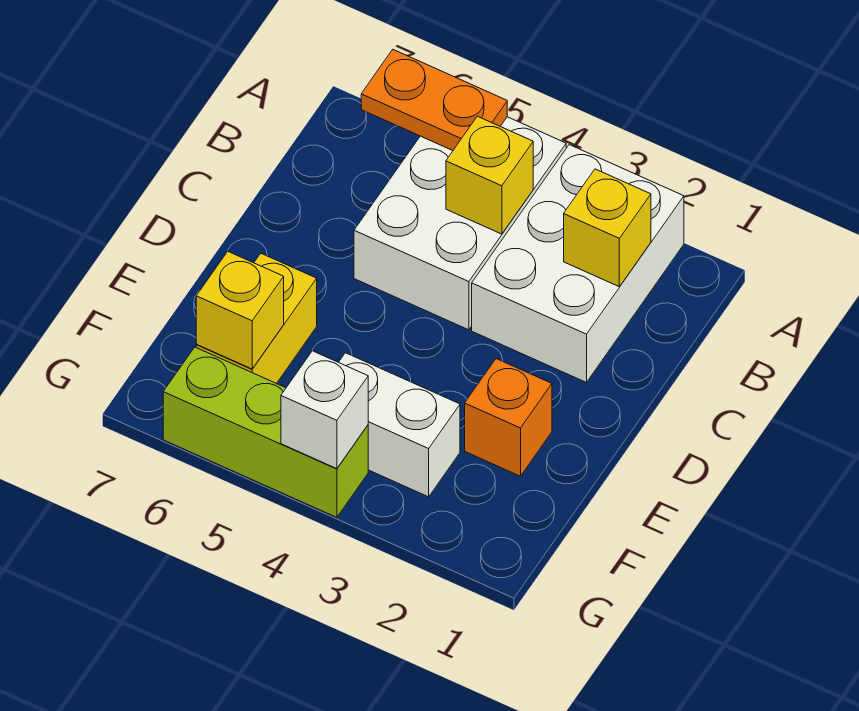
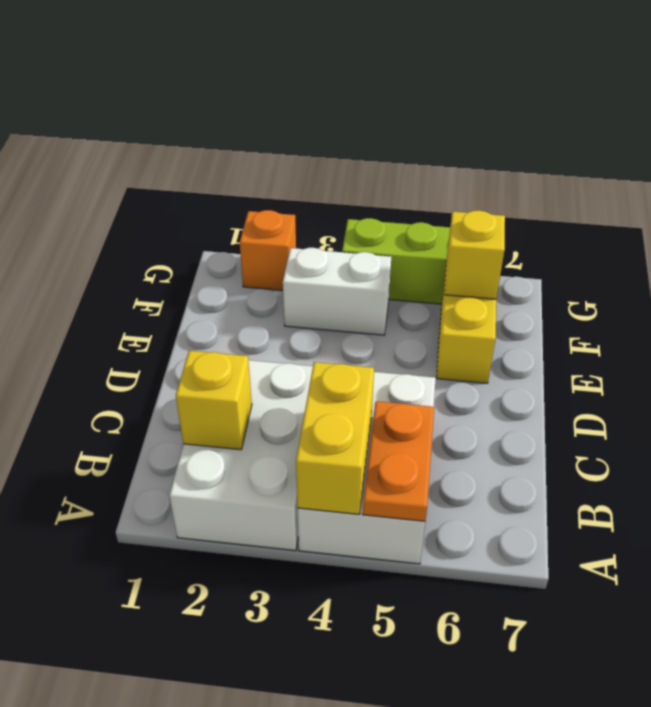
orange plate A5:A6 level 2 -> orange plate A5:B5 level 2
yellow brick B4 level 2 -> yellow brick A4:B4 level 2
orange brick E2 level 1 -> orange brick G2 level 1
white brick G4 level 2 -> none

